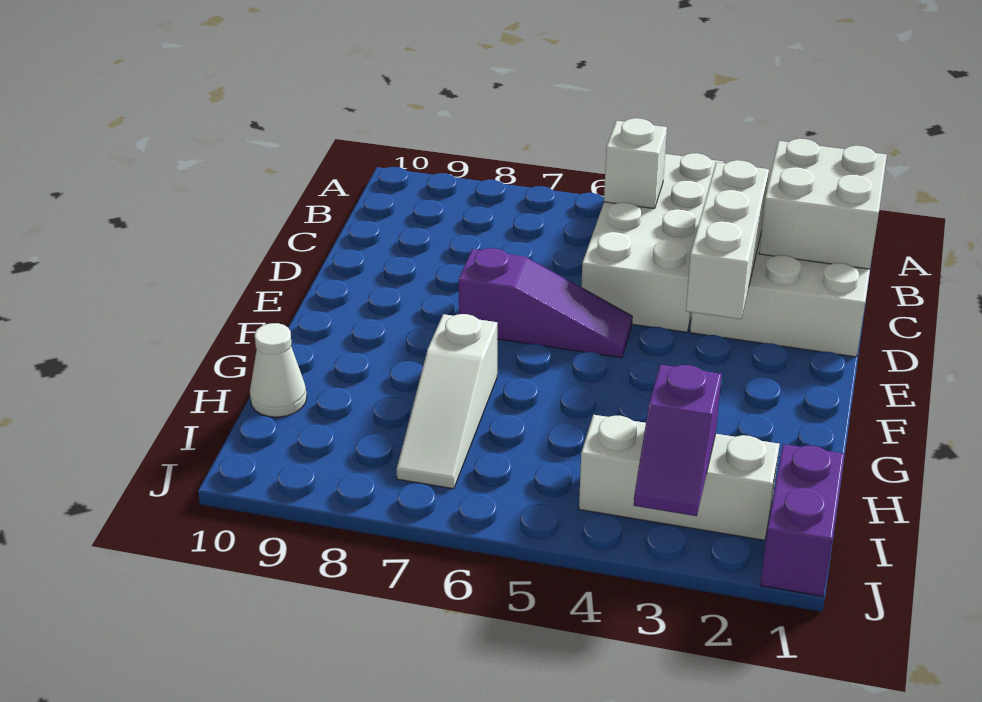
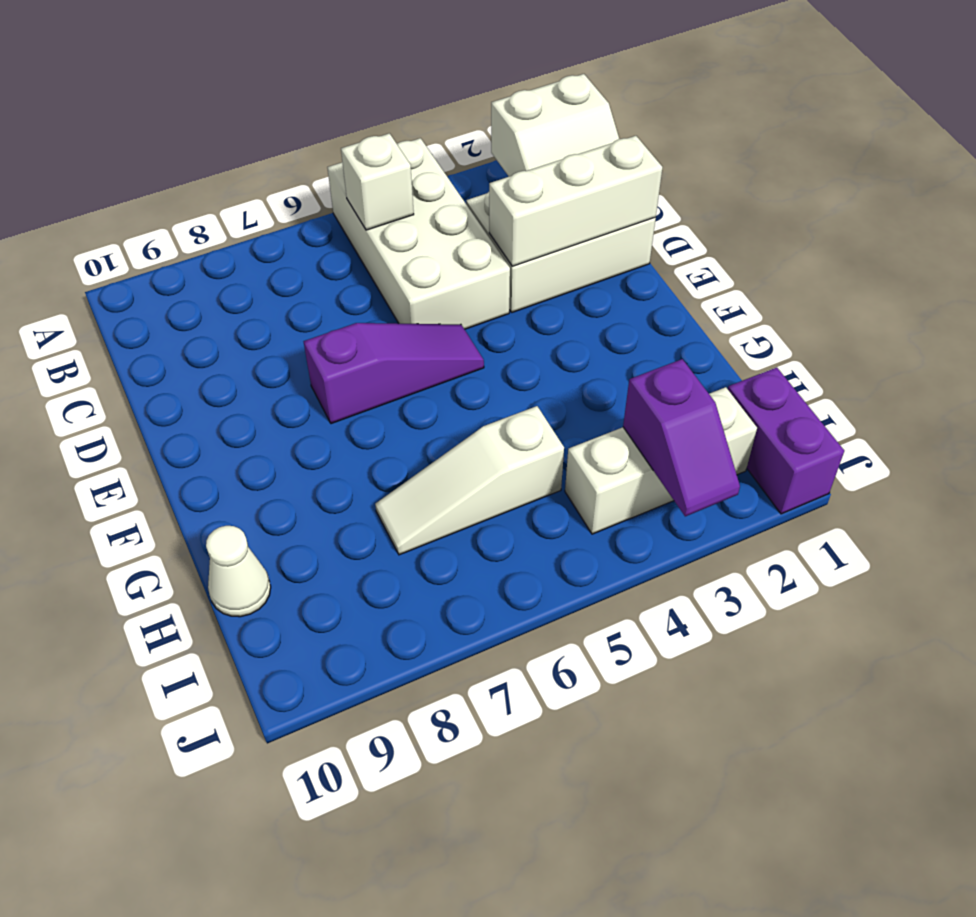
white brick B1:C2 level 2 -> white slope B1:C2 level 2 top B
white brick C3:E3 level 2 -> white brick D1:D3 level 2
white slope G7:I7 level 1 top G -> white slope H5:H7 level 1 top 5

